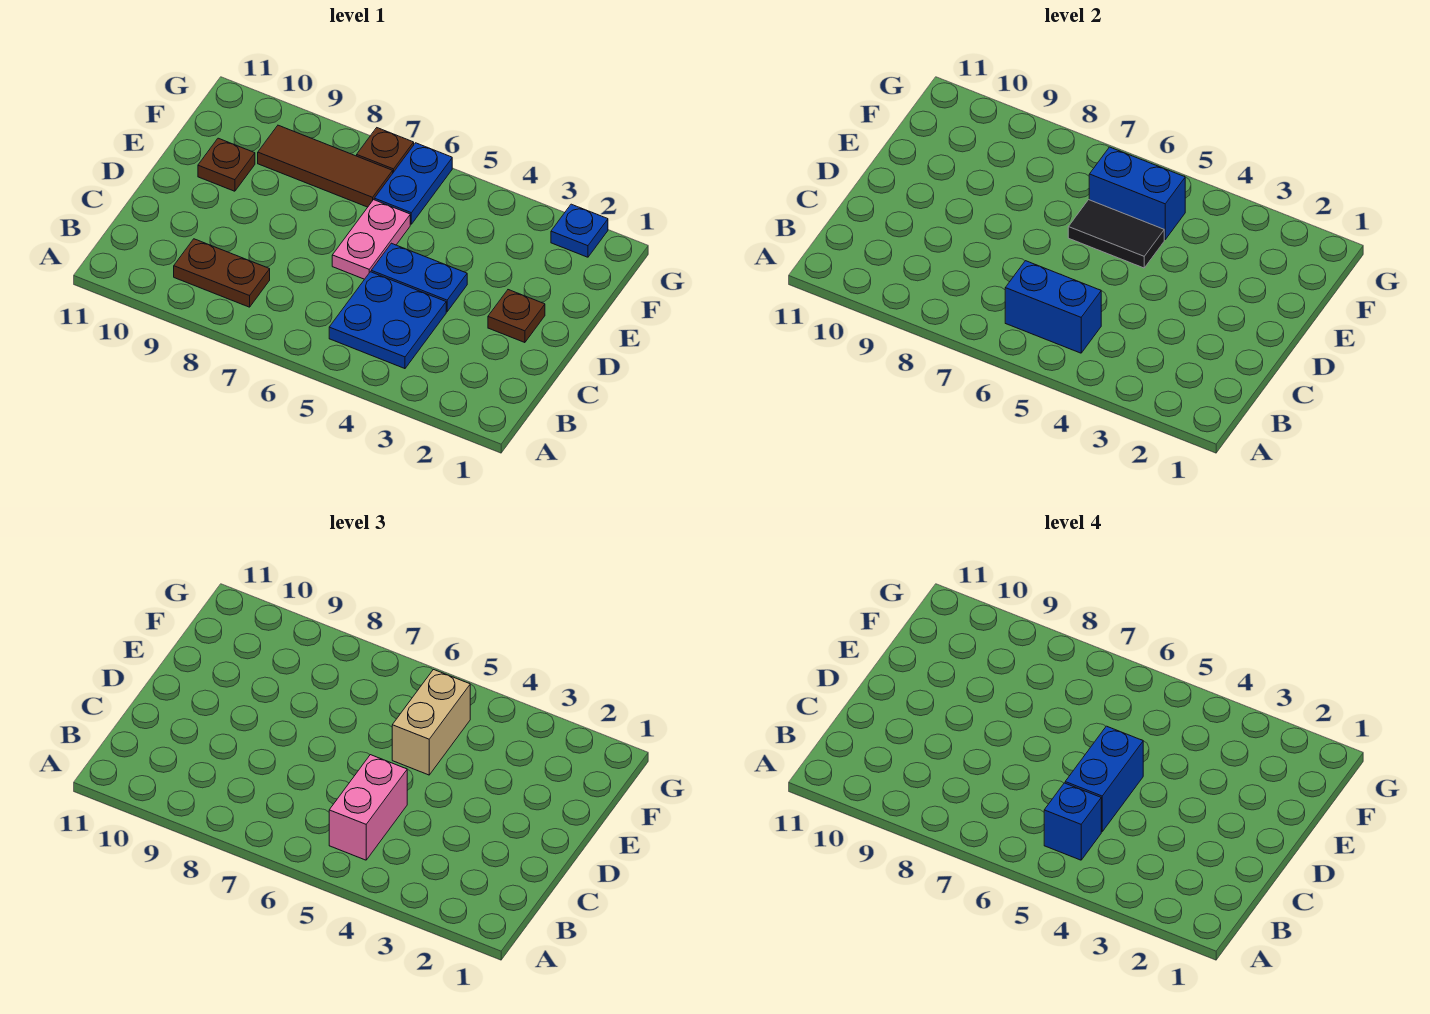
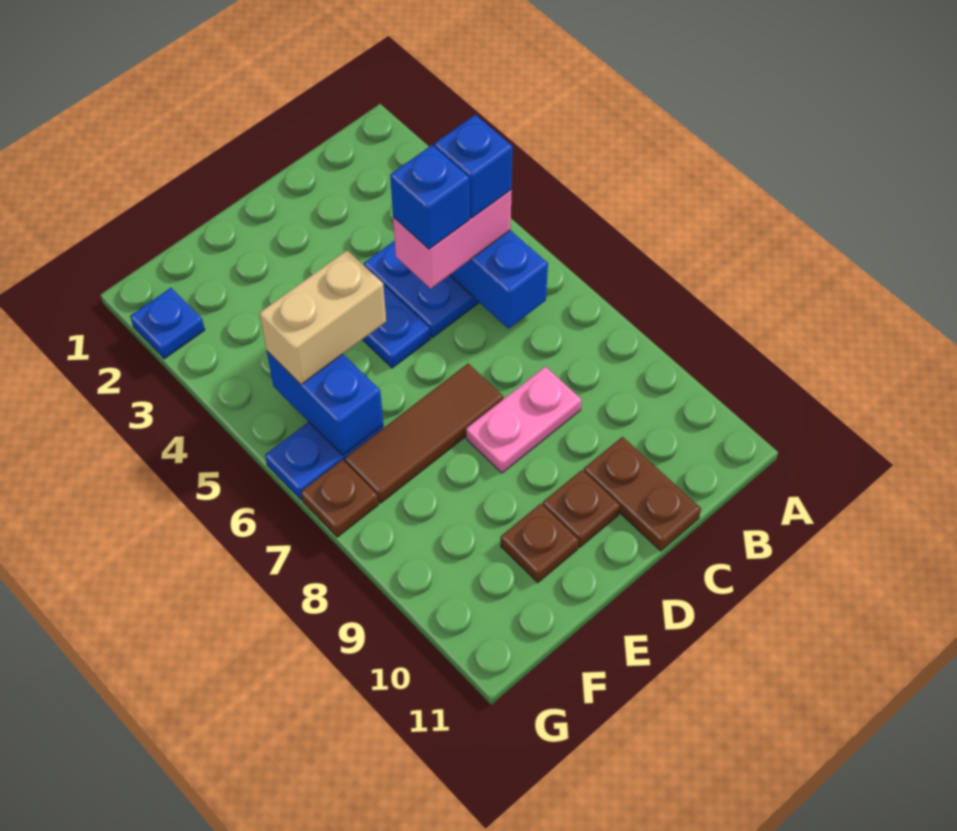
brown plate B8:B9 level 1 -> brown plate C10:C11 level 1
blue brick C5:D5 level 4 -> blue brick C5 level 4
brown plate D2 level 1 -> brown plate D10 level 1
pink plate D6:E6 level 1 -> pink plate C8:D8 level 1
black tile E5:E6 level 2 -> none
brown tile F7:F9 level 1 -> brown tile D7:F7 level 1

